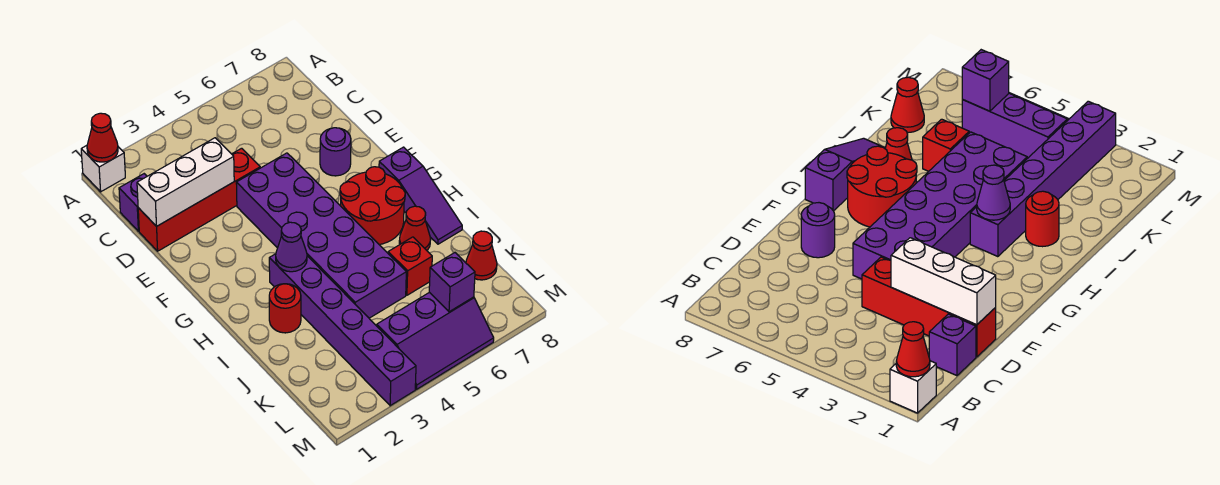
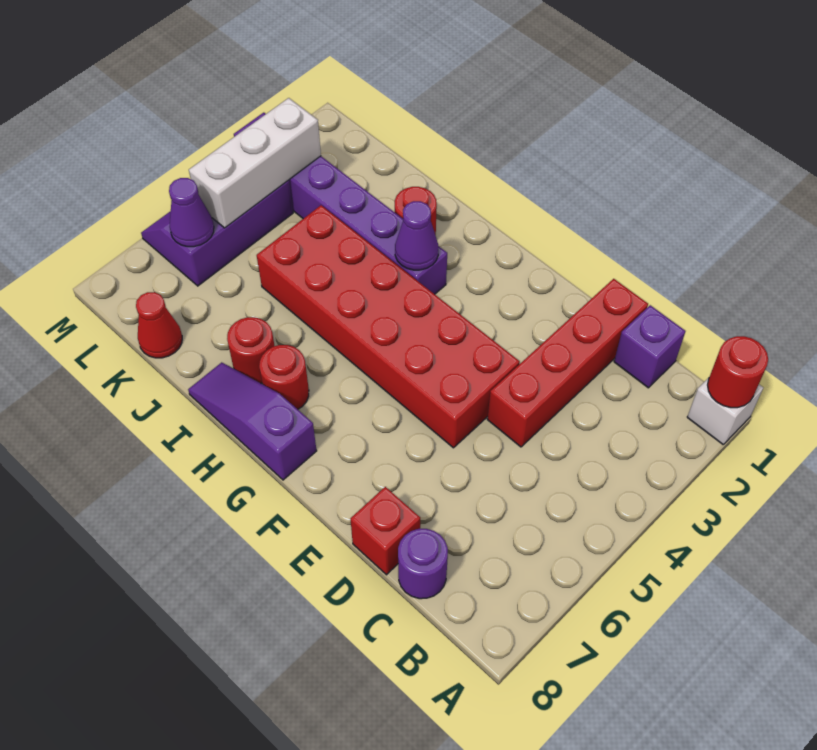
red cone A1 level 2 -> red round brick A1 level 2
white brick D1:D3 level 2 -> white brick L3:L5 level 2
purple brick E4:J5 level 1 -> red brick E4:J5 level 1
purple round brick E7 level 1 -> purple round brick C8 level 1
red round brick G6:H7 level 1 -> red round brick H7 level 1
red cone I7 level 1 -> red round brick I7 level 1
red brick J6 level 1 -> red brick D8 level 1
purple brick L6 level 2 -> purple cone L6 level 2

